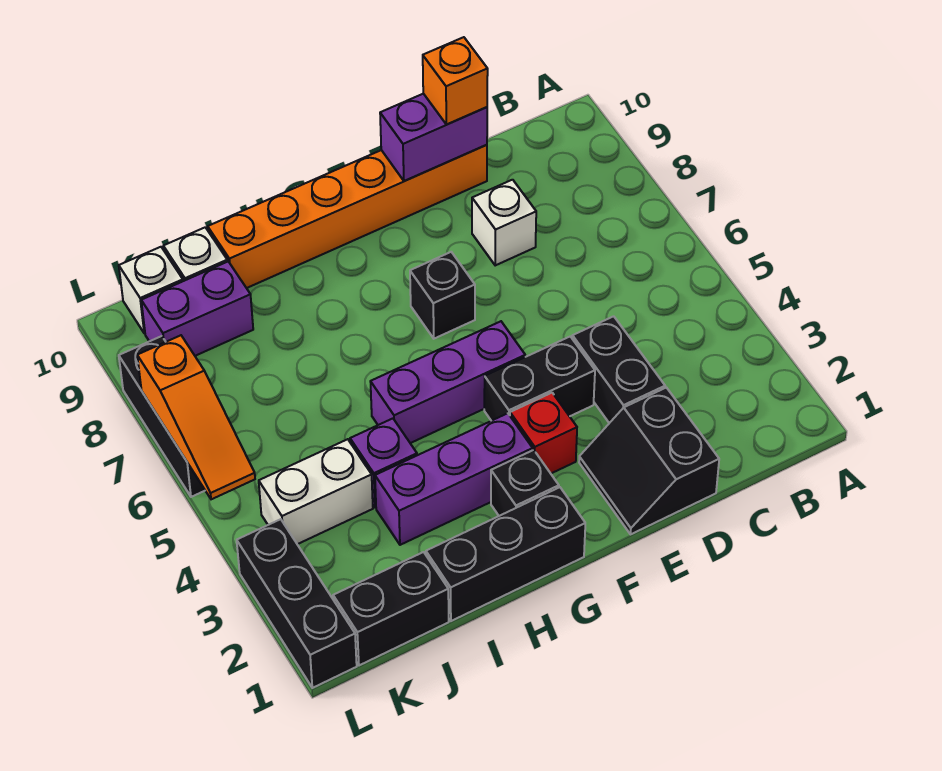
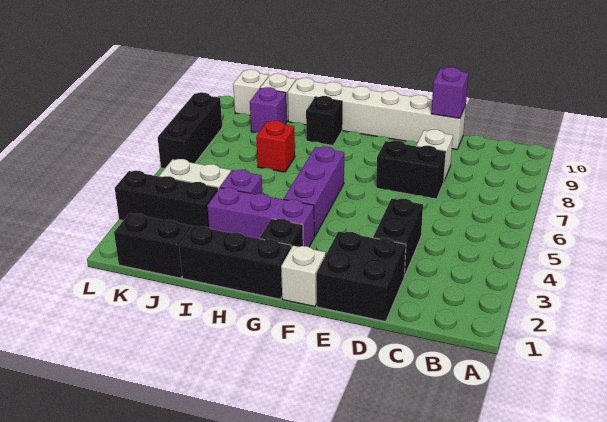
black slope D1:E2 level 1 top D -> black brick D1:E2 level 1
orange brick D10:I10 level 1 -> white brick D10:I10 level 1
purple brick D10:E10 level 2 -> purple brick D10 level 2
orange brick D10 level 3 -> none
black brick E4:F4 level 1 -> black brick D7:E7 level 1
none -> white brick F1 level 1
red brick F3 level 1 -> red brick I7 level 1
purple brick F5:H5 level 1 -> purple brick G4:G6 level 1
black brick F7 level 1 -> black brick H9 level 1
purple brick J9:K9 level 1 -> purple brick J9 level 1
black brick L1:L3 level 1 -> black brick J3:L3 level 1
orange slope L5:L7 level 2 top 7 -> none

